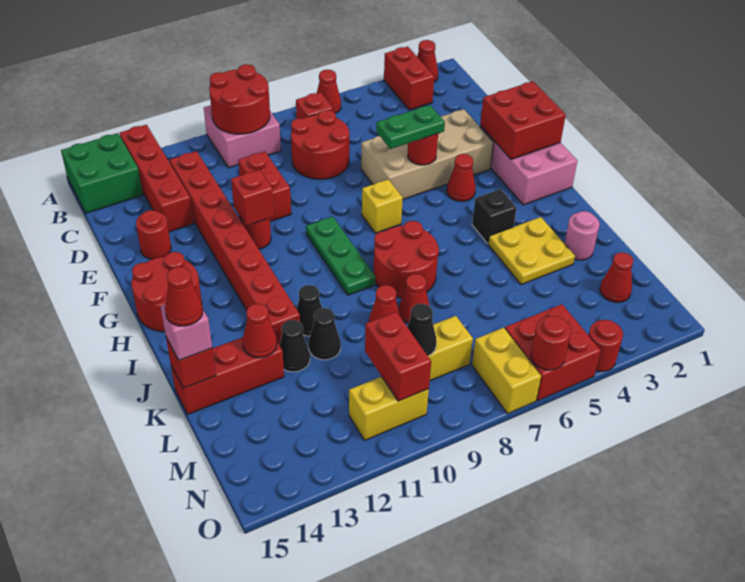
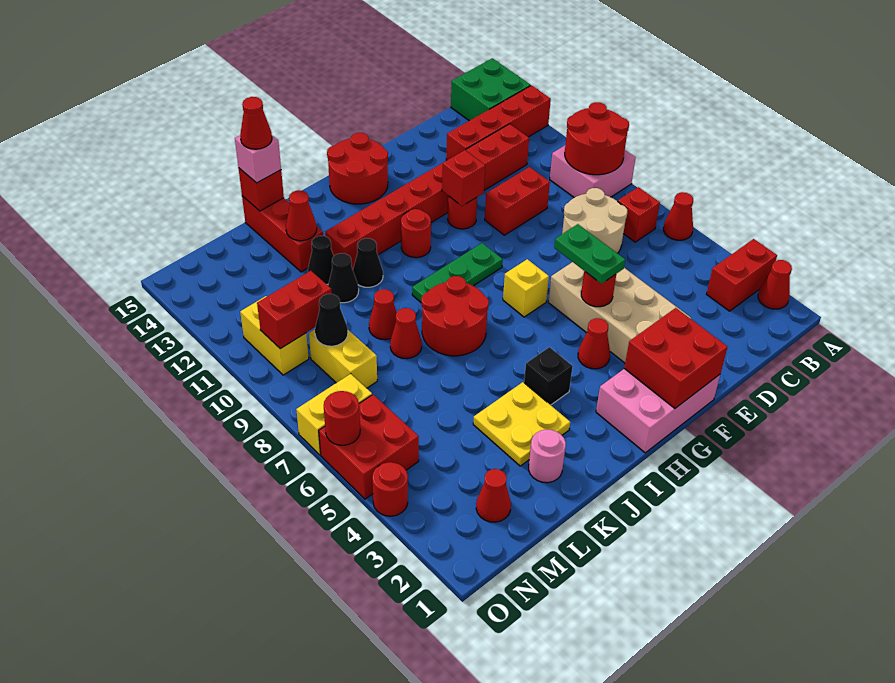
red round brick C7:D8 level 1 -> tan round brick C7:D8 level 1
red round brick E14 level 1 -> red round brick H11 level 1

